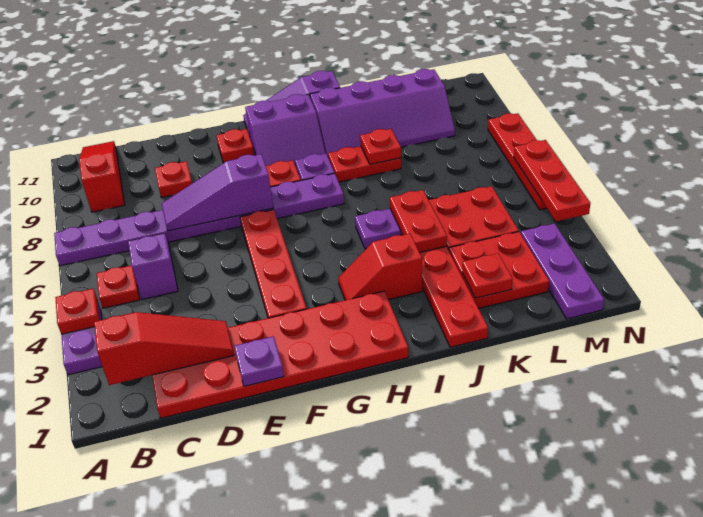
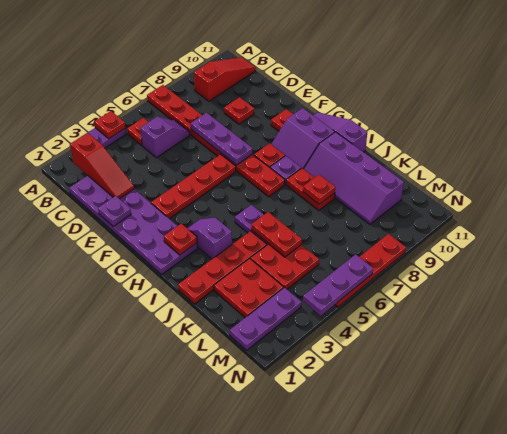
purple plate A7:H7 level 1 -> red plate A7:H7 level 1
red plate C1:H2 level 1 -> purple plate C1:H2 level 1
purple slope D7:F7 level 2 top F -> purple plate D7:F7 level 2
red slope H3:I3 level 1 top I -> purple slope H3:I3 level 1 top I
red plate J4:J5 level 2 -> red plate J5:K5 level 2
red plate K2 level 2 -> red plate H2 level 2
red plate N4:N6 level 2 -> purple plate N4:N6 level 2

